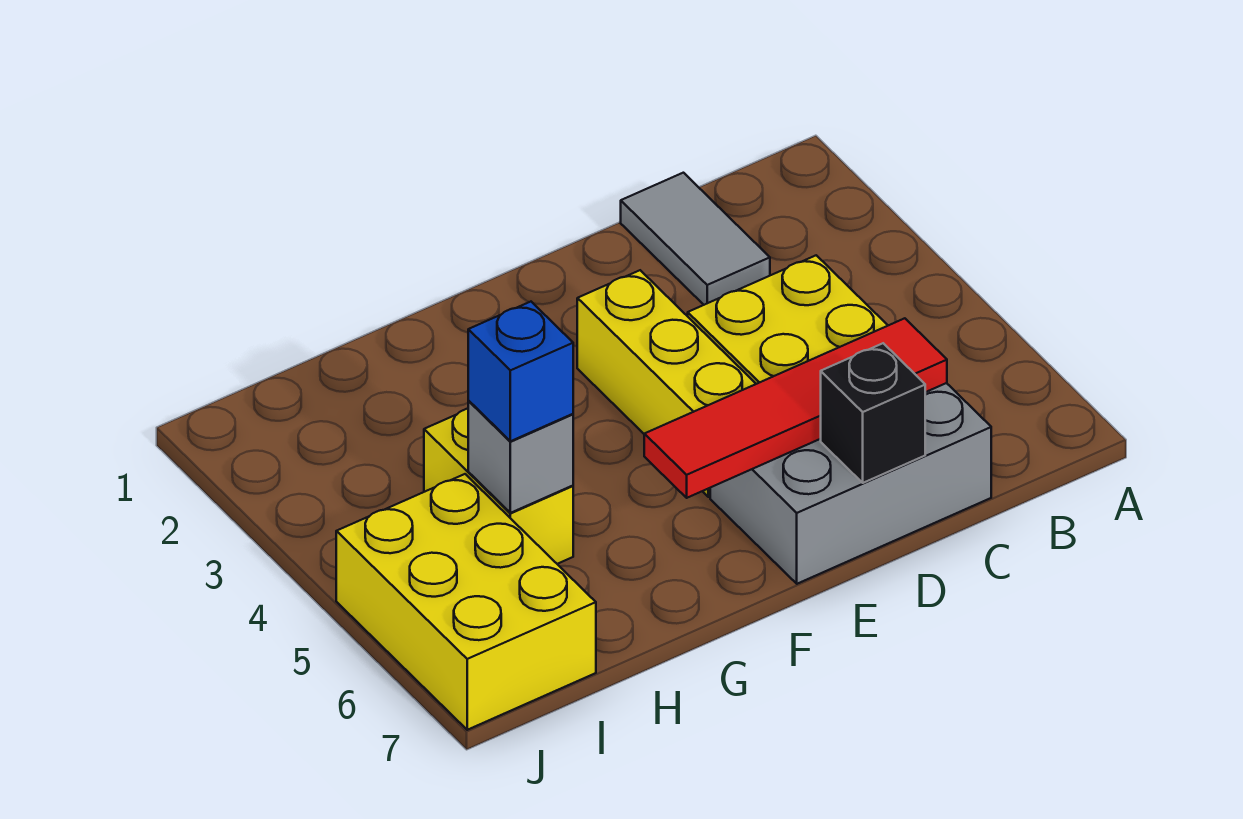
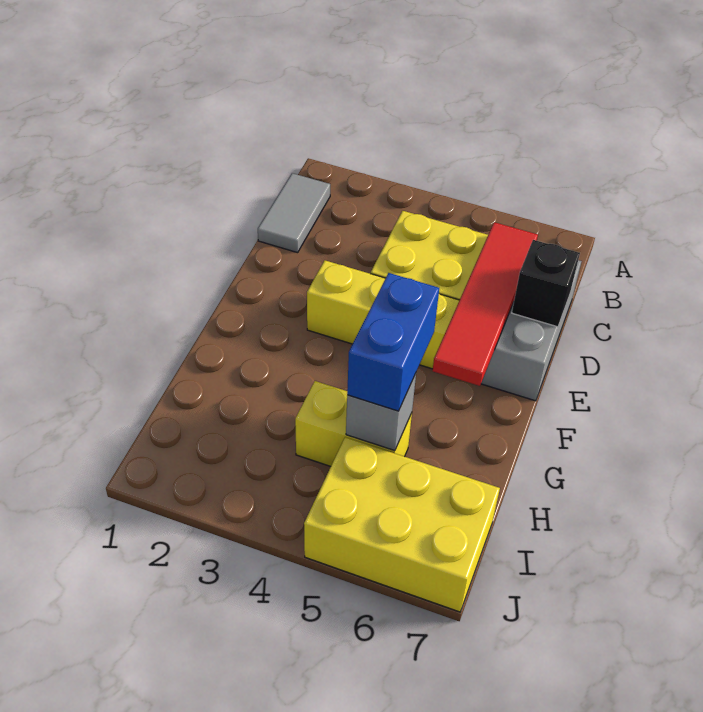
grey tile C1:C2 level 1 -> grey tile B1:C1 level 1
blue brick H5 level 3 -> blue brick G5:H5 level 3

